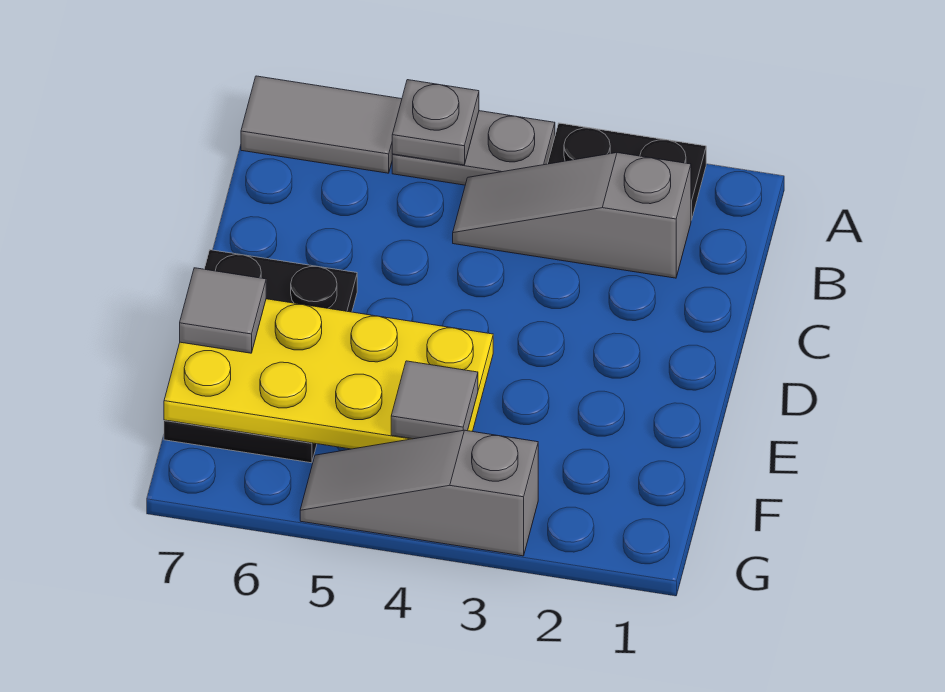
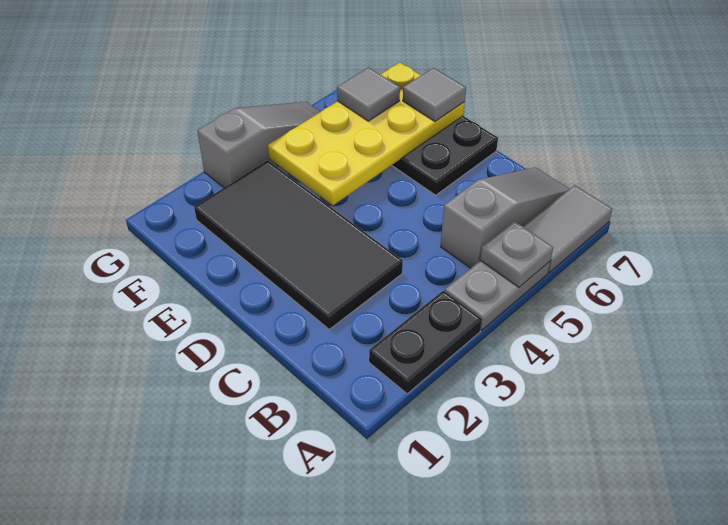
grey slope B2:B4 level 1 top 2 -> grey slope B5:B7 level 1 top 5
none -> black tile C2:F3 level 1
grey tile F4 level 3 -> grey tile F6 level 3

